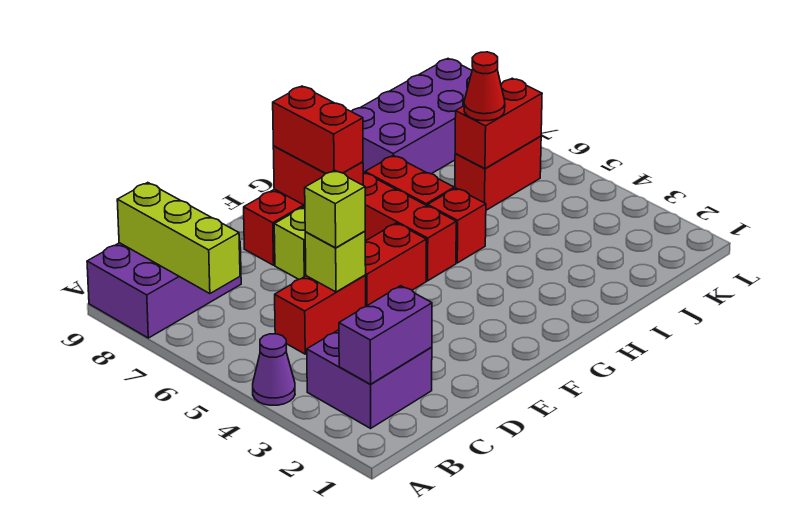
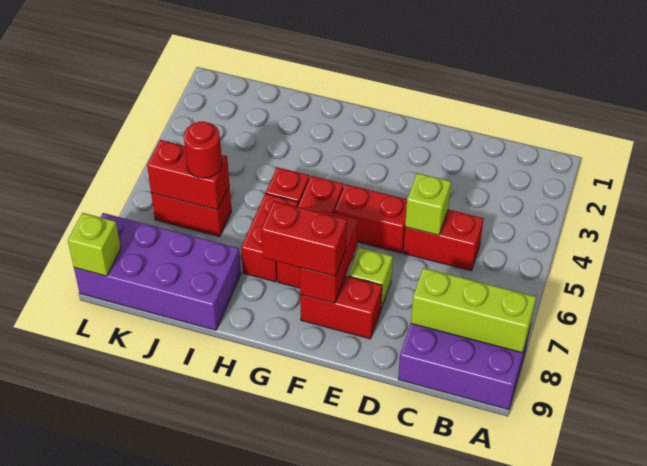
purple cone A4 level 1 -> none
purple brick B2:C3 level 1 -> none
purple brick B2:C2 level 2 -> none
lime brick B7:B9 level 2 -> lime brick A8:C8 level 2
lime brick D5 level 3 -> lime brick L9 level 2
red brick F7:F8 level 3 -> red brick F8:G8 level 3
red cone J6 level 3 -> red round brick J6 level 3

